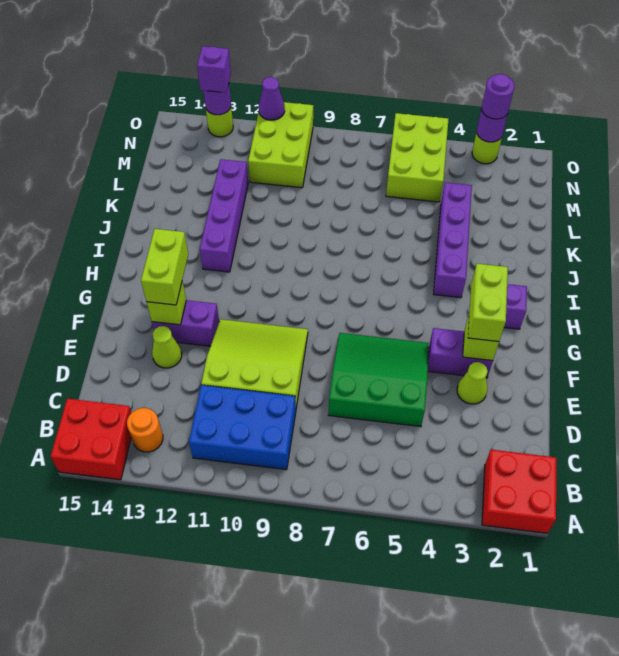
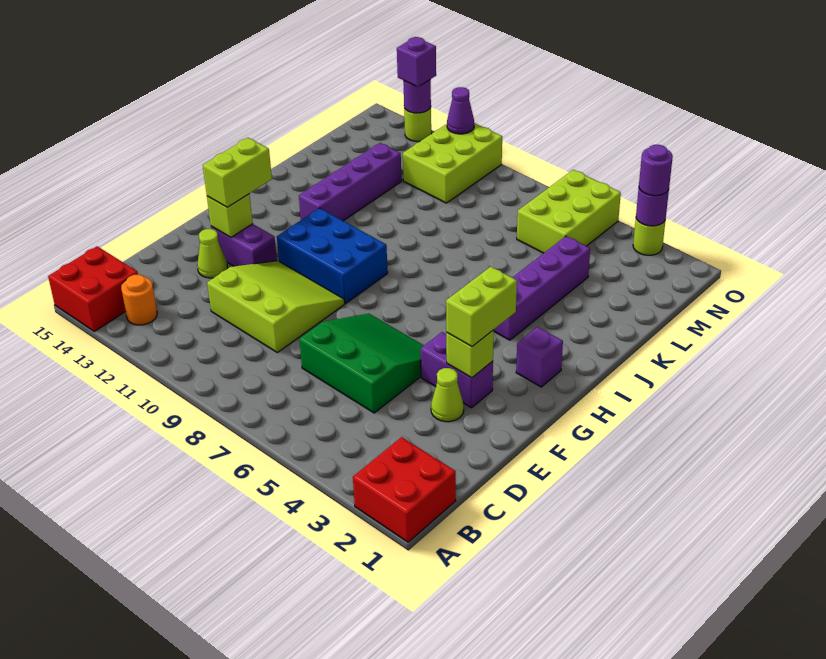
blue brick B9:C11 level 1 -> blue brick G9:H11 level 1

